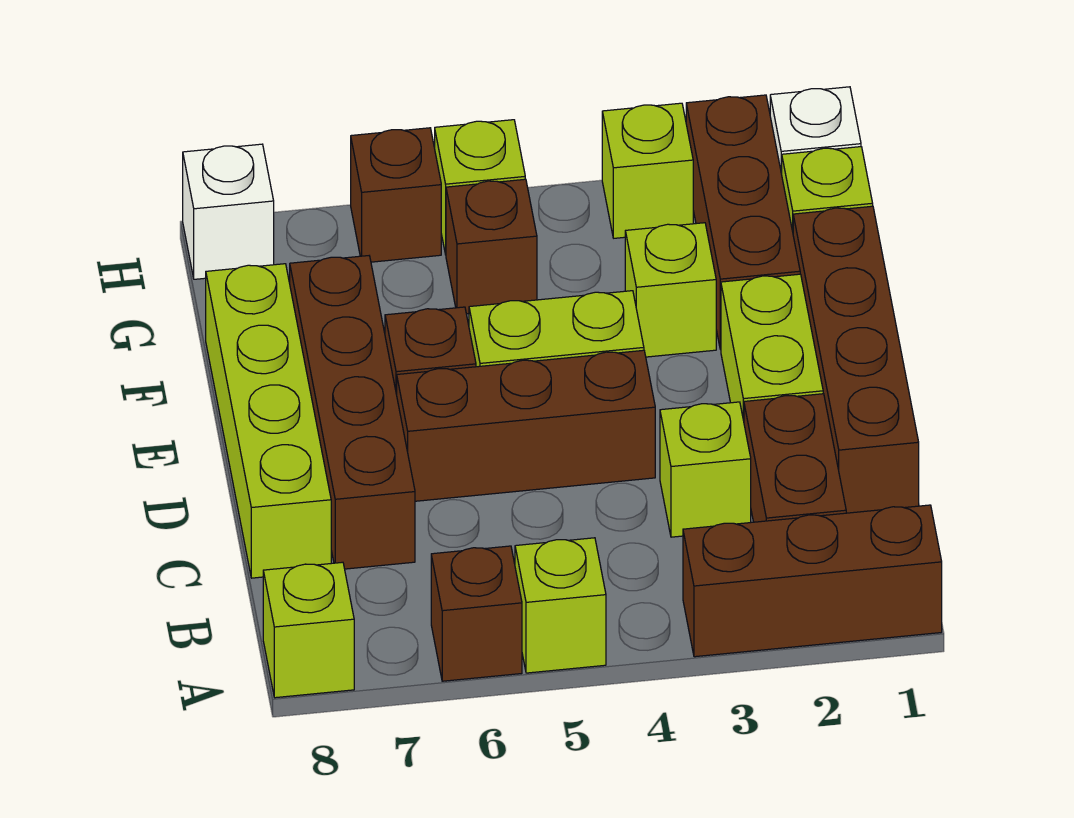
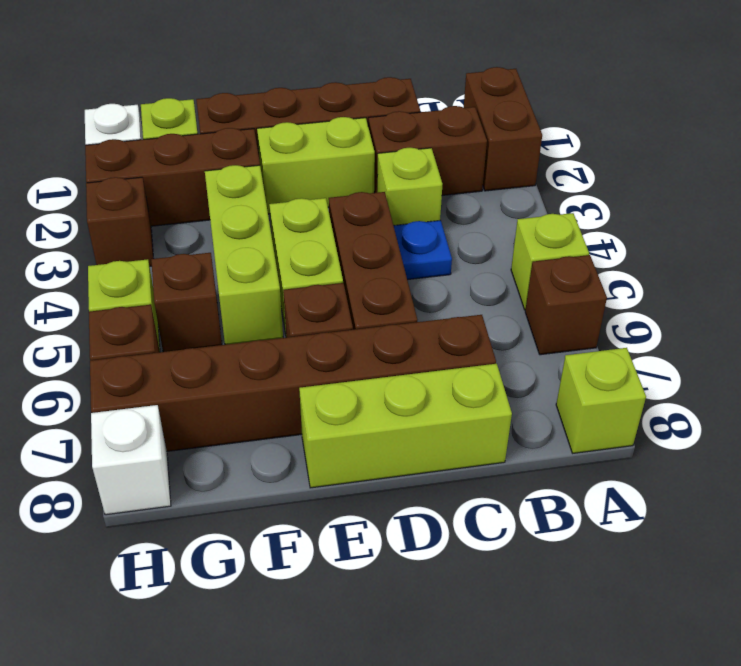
brown brick A1:A3 level 1 -> brown brick A1:A2 level 1
none -> blue plate C4 level 1
brown brick C7:F7 level 1 -> brown brick C7:H7 level 1
lime brick C8:F8 level 1 -> lime brick C8:E8 level 1
lime brick F3 level 1 -> lime brick F3:F5 level 1
lime brick H3 level 1 -> brown brick H3 level 1

